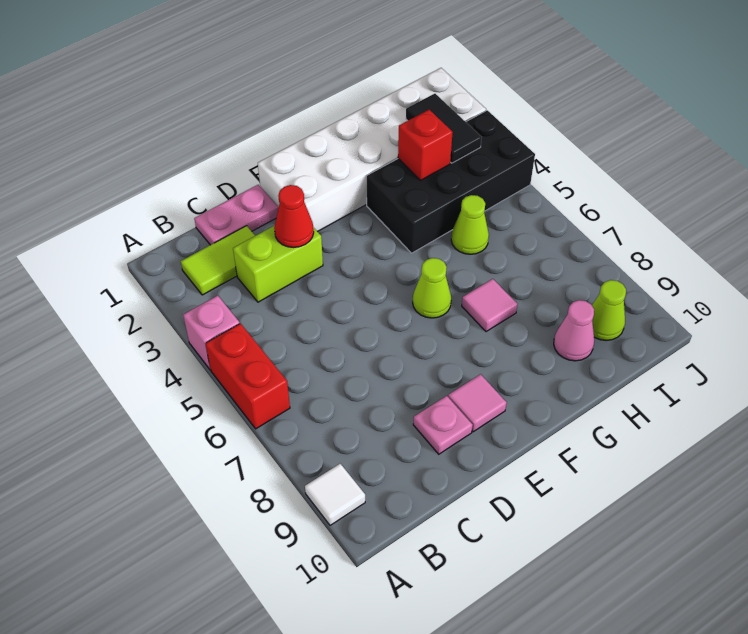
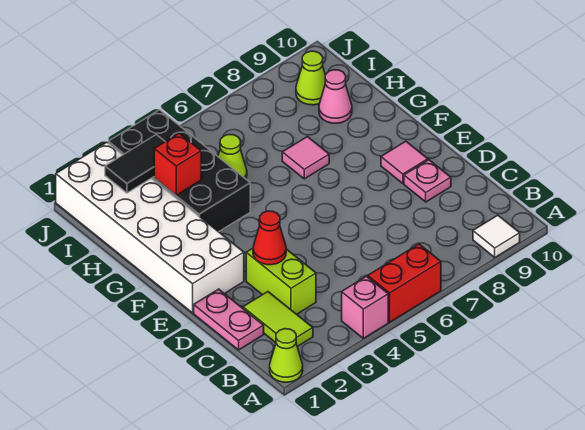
lime cone F6 level 1 -> lime cone A1 level 1

